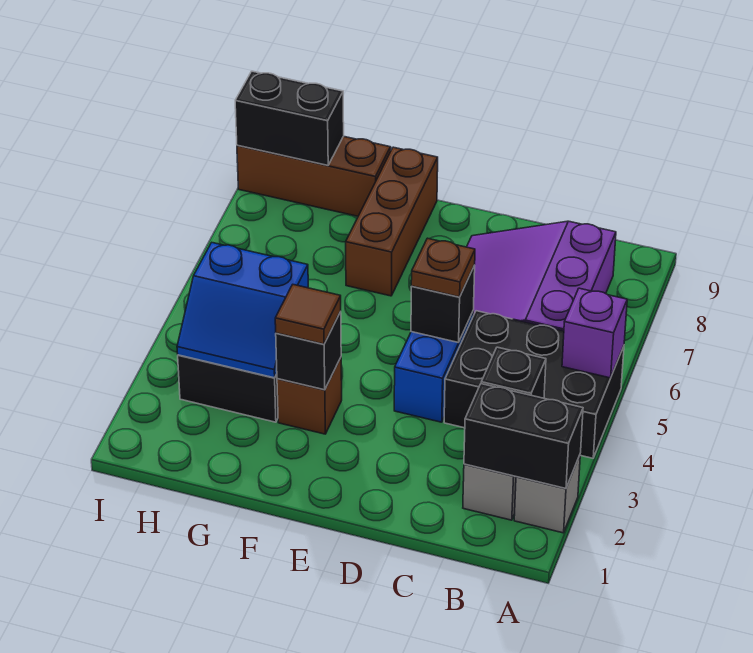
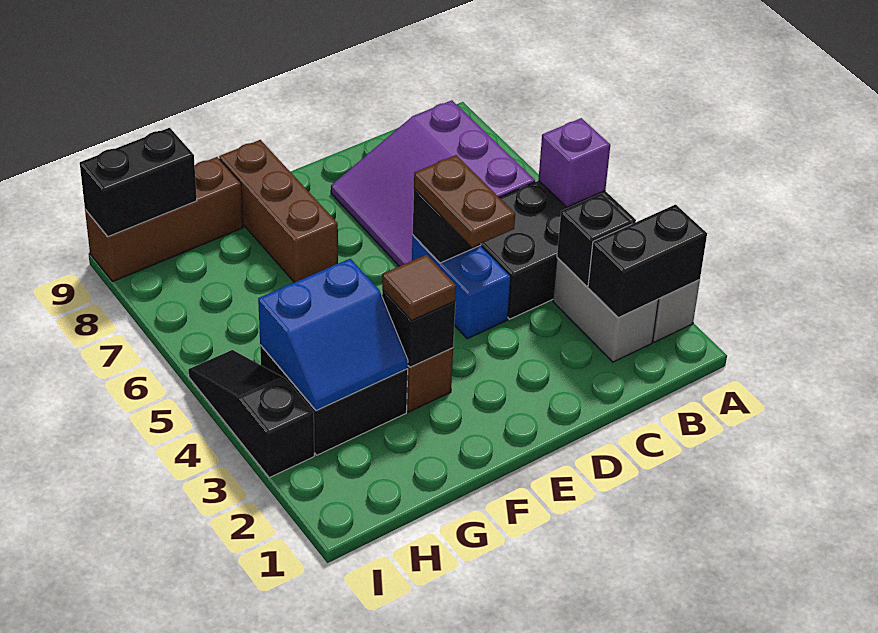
brown plate D5 level 3 -> brown plate D4:D5 level 3
none -> black slope I3:I5 level 1 top 3

